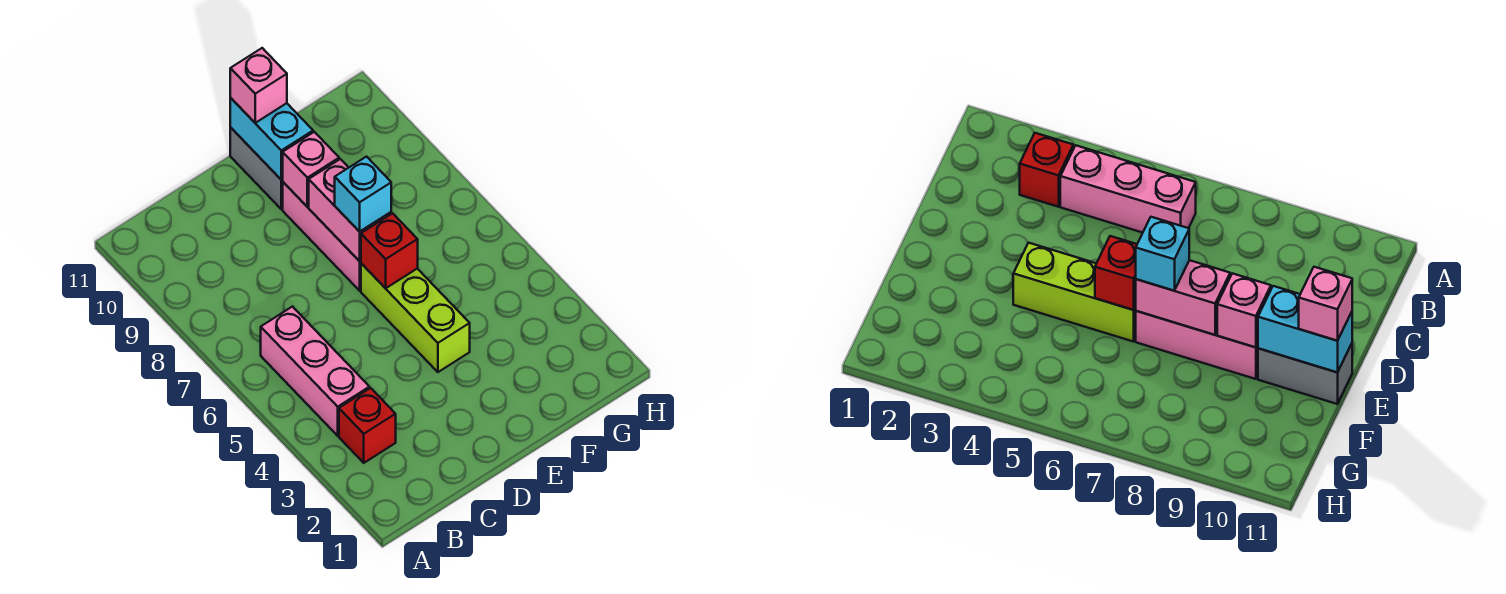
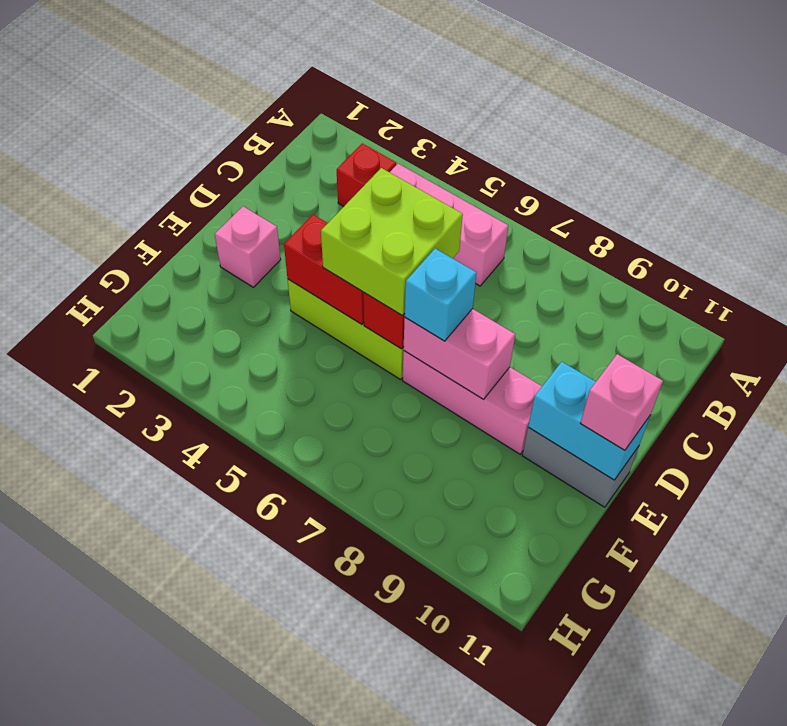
none -> lime brick D5:E6 level 3
none -> red brick E4:E5 level 2
pink brick E9 level 2 -> pink brick E2 level 1

